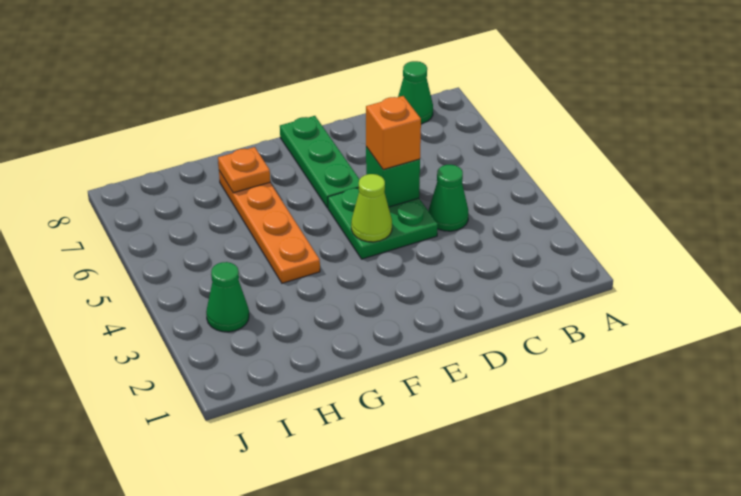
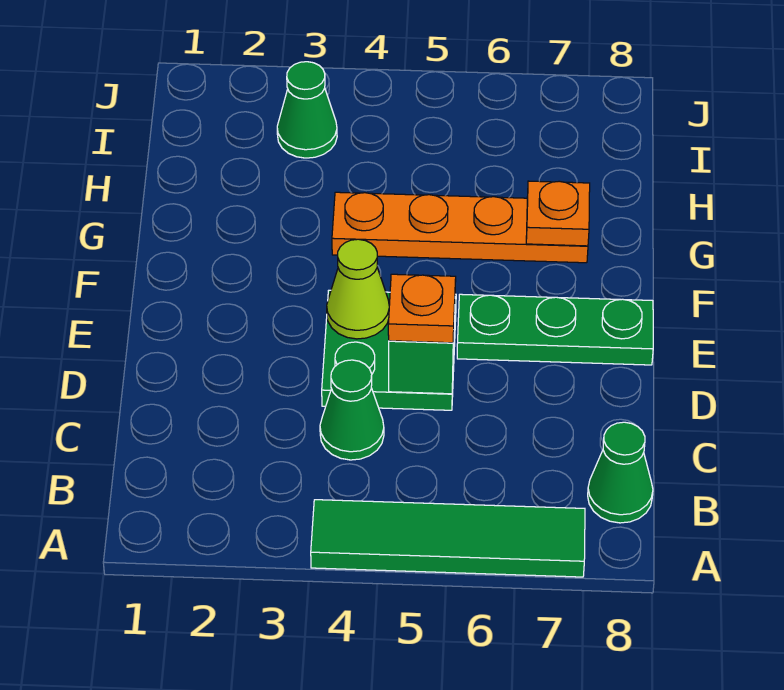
none -> green tile A4:A7 level 1
orange brick D5 level 3 -> orange plate D5 level 3

